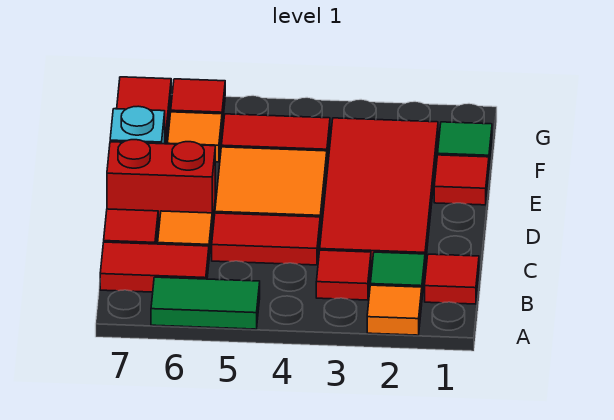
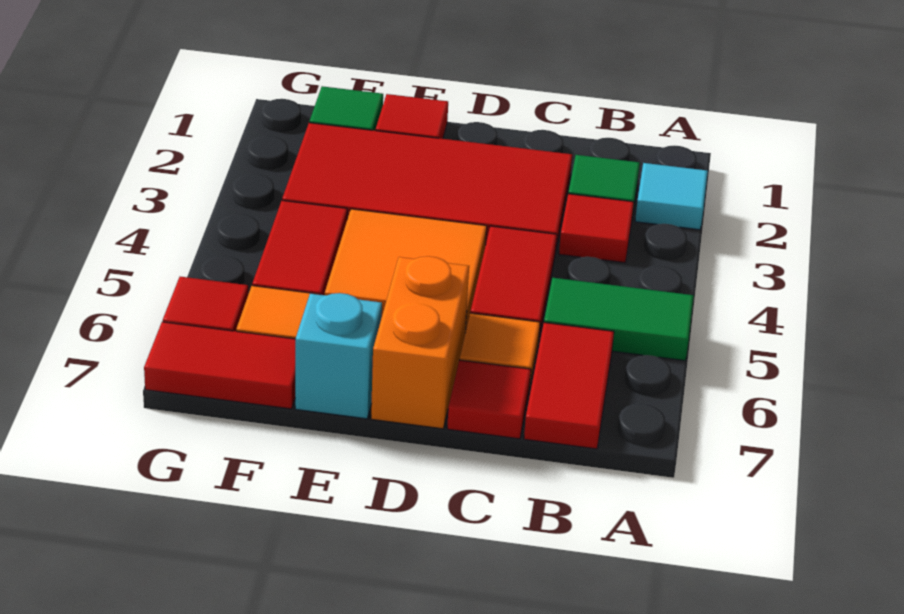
orange tile A2 level 1 -> cyan tile A2 level 1
green tile A5:A6 level 1 -> green tile A5:B5 level 1
red tile B1 level 1 -> none
red brick D6:D7 level 1 -> orange brick D6:D7 level 1

